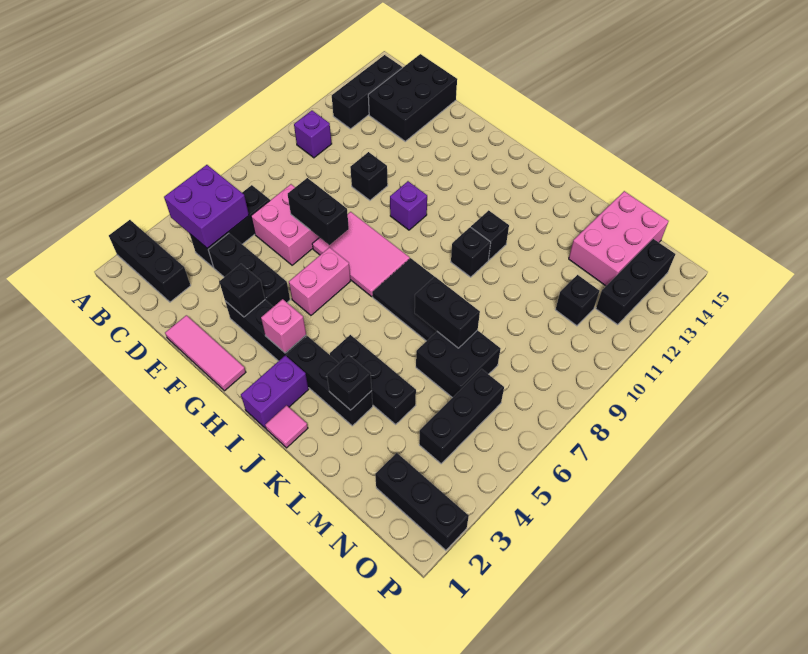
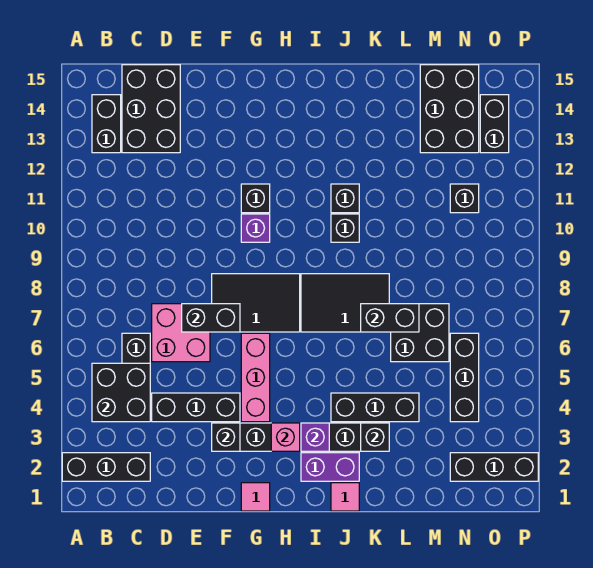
purple brick B4:C5 level 2 -> black brick B4:C5 level 2
purple brick B10 level 1 -> purple brick I3 level 2
black brick B12:B14 level 1 -> black brick B13:B14 level 1
pink tile E1:G1 level 1 -> pink tile G1 level 1
black brick E10 level 1 -> black brick G11 level 1
pink tile F7:H8 level 1 -> black tile F7:H8 level 1
pink brick G5:G6 level 1 -> pink brick G4:G6 level 1
purple brick I1:I2 level 1 -> purple brick I2:J2 level 1
pink brick M13:N15 level 1 -> black brick M13:N15 level 1
black brick O12:O14 level 1 -> black brick O13:O14 level 1

